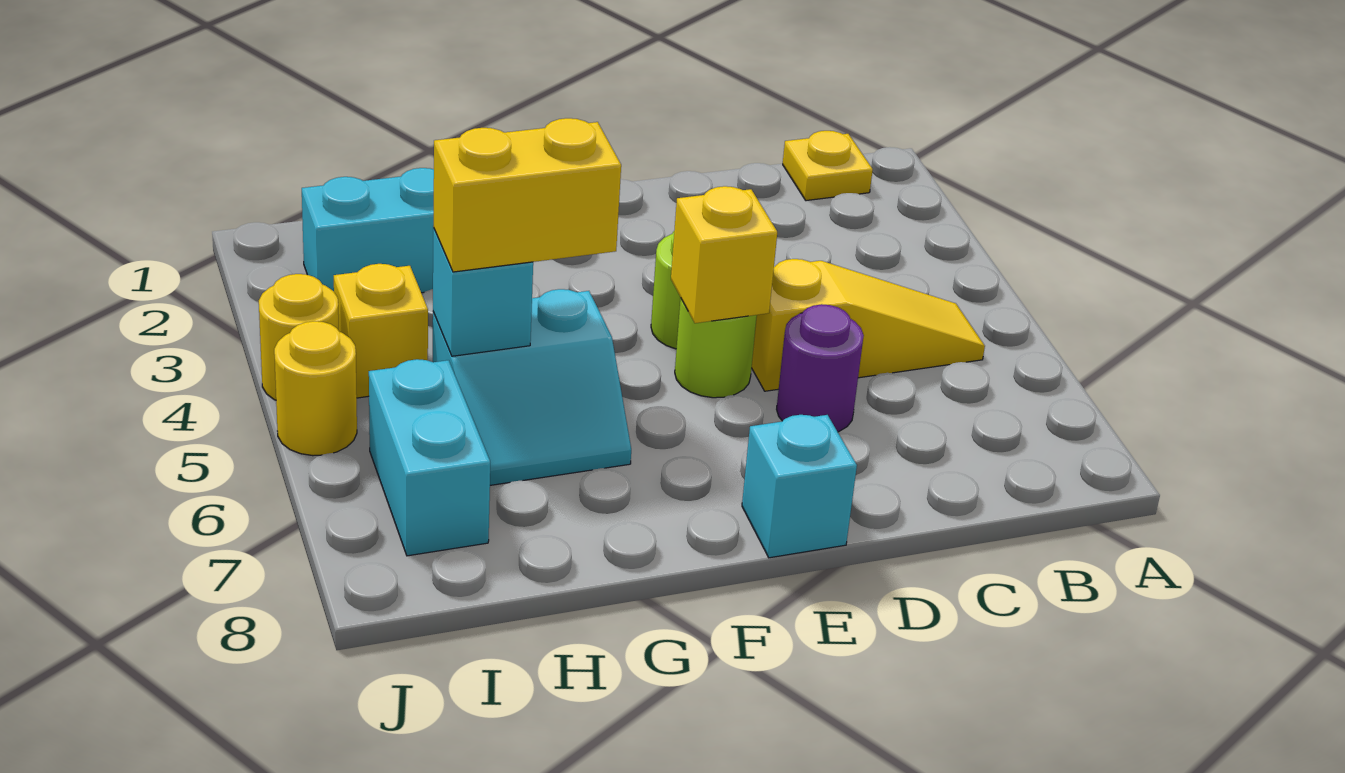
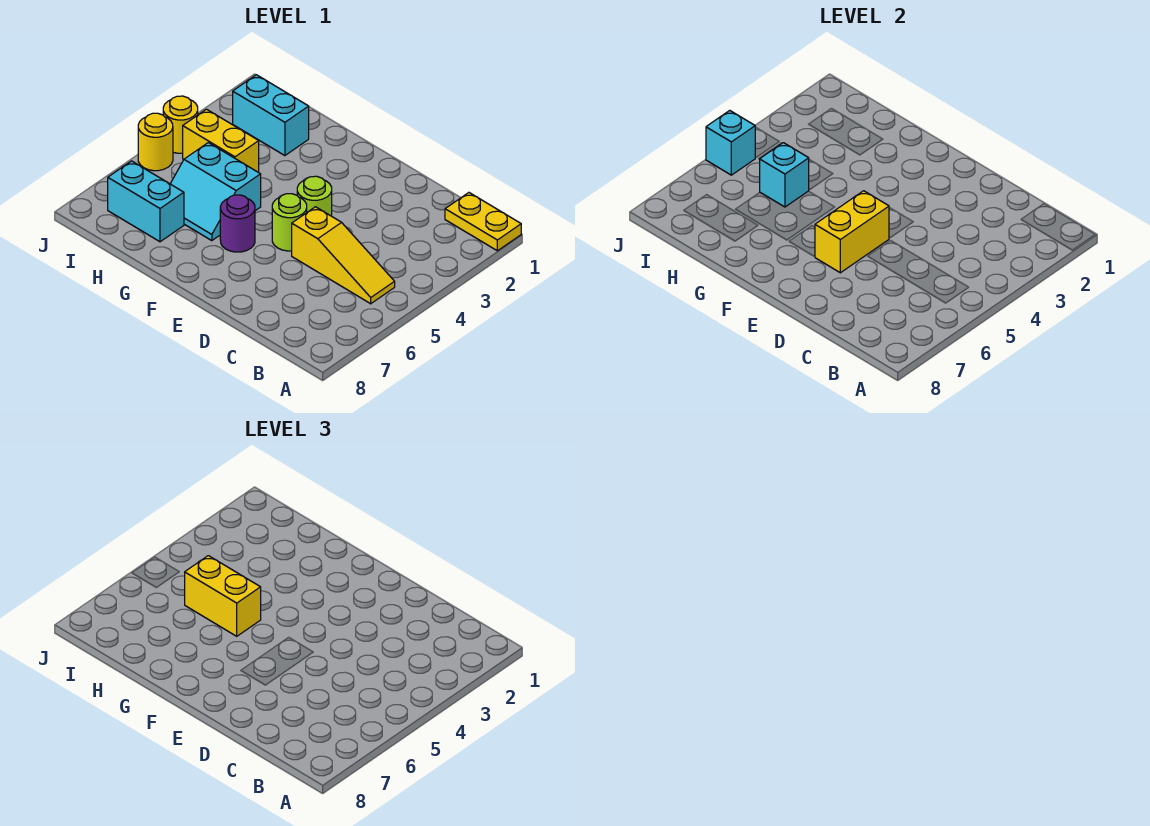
yellow plate B1 level 1 -> yellow plate A1:B1 level 1
purple round brick D6 level 1 -> purple round brick F6 level 1
yellow brick E5 level 2 -> yellow brick E5:E6 level 2
cyan brick E8 level 1 -> cyan brick J5 level 2
yellow brick I4 level 1 -> yellow brick H4:I4 level 1
cyan brick I6:I7 level 1 -> cyan brick H7:I7 level 1

